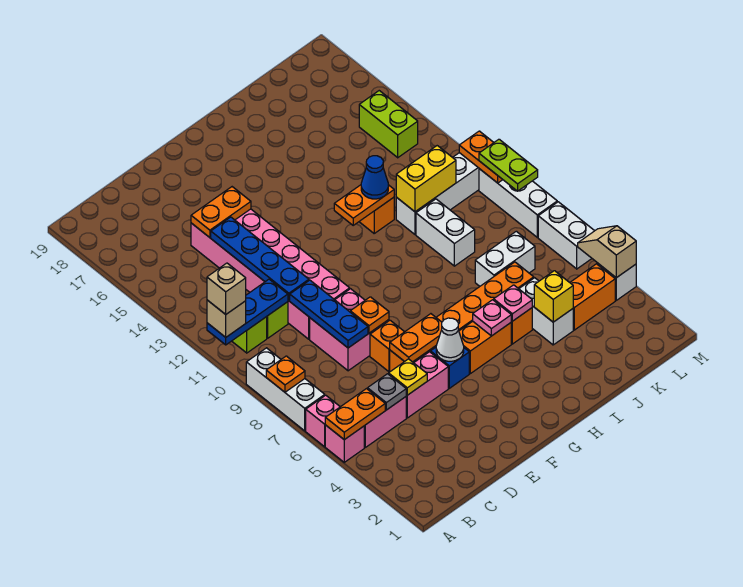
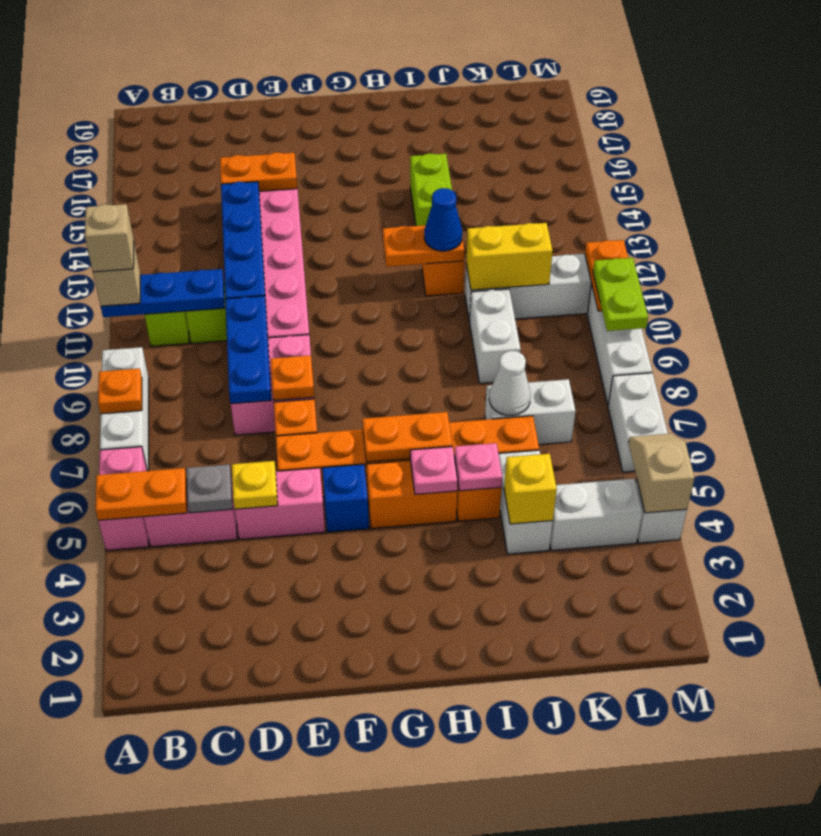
orange plate E6:F6 level 2 -> orange plate G6:H6 level 2
white cone F5 level 2 -> white cone J7 level 2
orange brick K4:L4 level 1 -> white brick K4:L4 level 1
lime brick L14:L15 level 1 -> lime brick I14:I15 level 1

